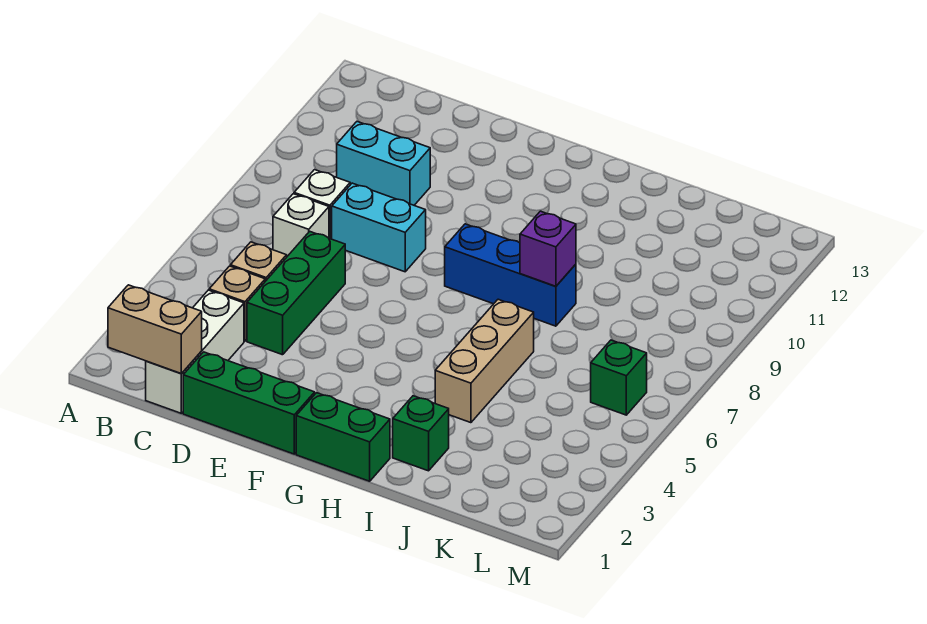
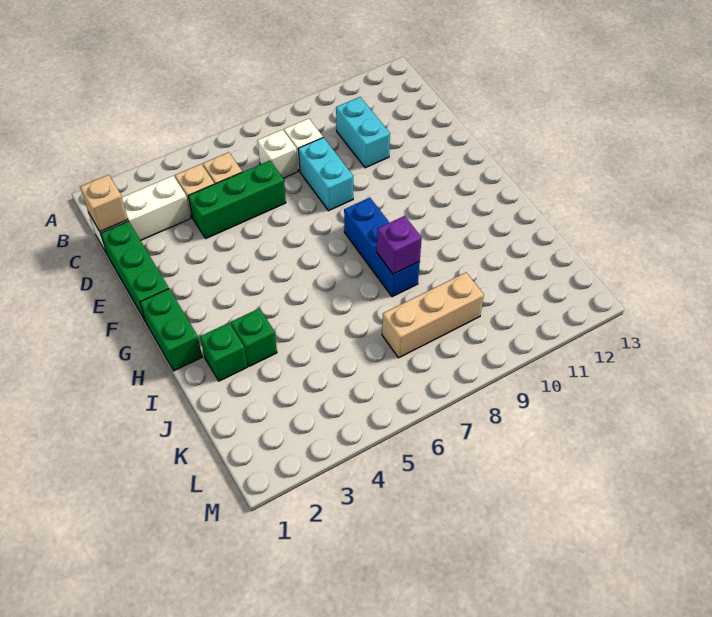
tan brick B1:C1 level 2 -> tan brick C1 level 2
tan brick I4:I6 level 1 -> tan brick K7:K9 level 1
green brick L6 level 1 -> green brick I3 level 1

